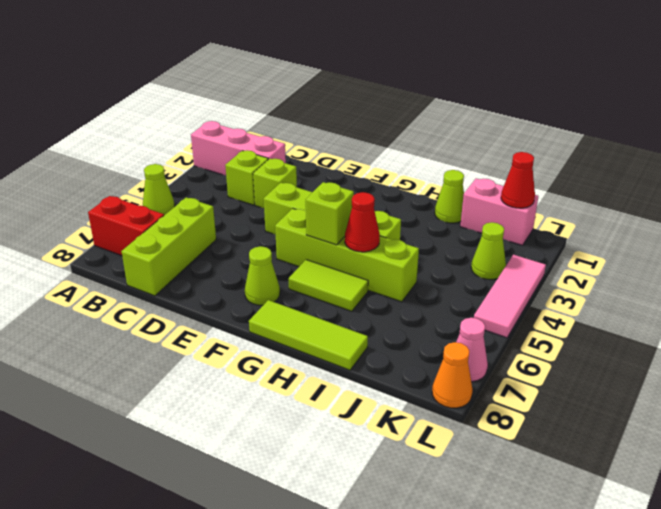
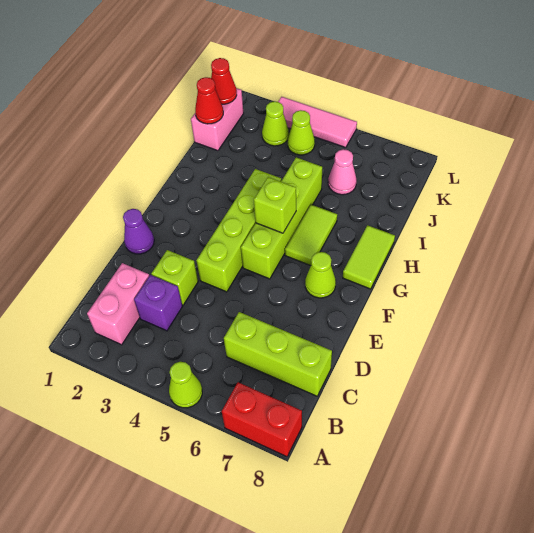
pink brick A2:C2 level 1 -> pink brick B2:C2 level 1
red brick A7:B7 level 1 -> red brick A7:A8 level 1
lime brick C3 level 1 -> purple brick C3 level 1
none -> purple cone E1 level 1
lime tile G8:I8 level 1 -> lime tile G8:H8 level 1
red cone H5 level 2 -> red cone J1 level 2
lime cone I1 level 1 -> lime cone K4 level 1
pink cone L7 level 1 -> pink cone J6 level 1
orange cone L8 level 1 -> none

